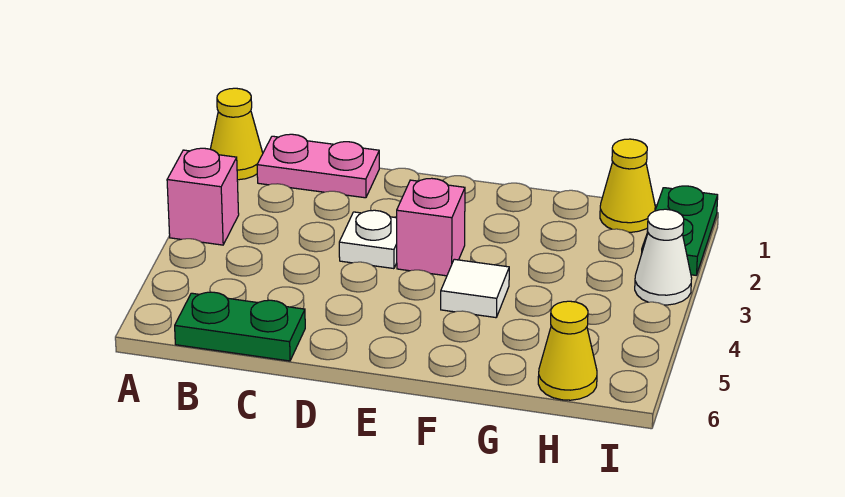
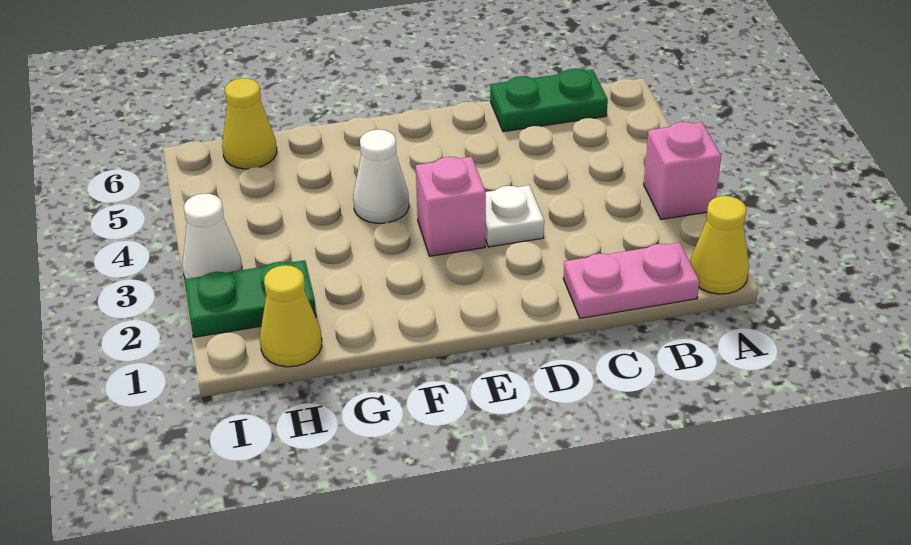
white tile F4 level 1 -> white cone F4 level 1
green plate I1:I2 level 1 -> green plate H2:I2 level 1

